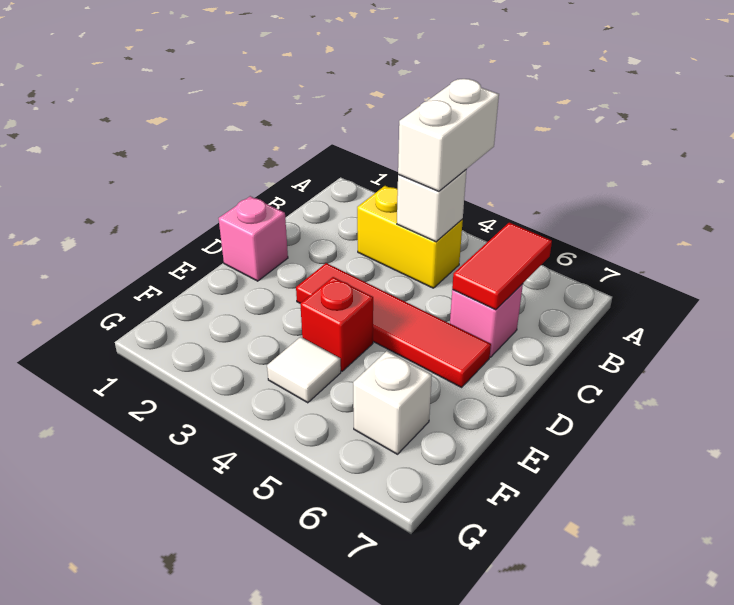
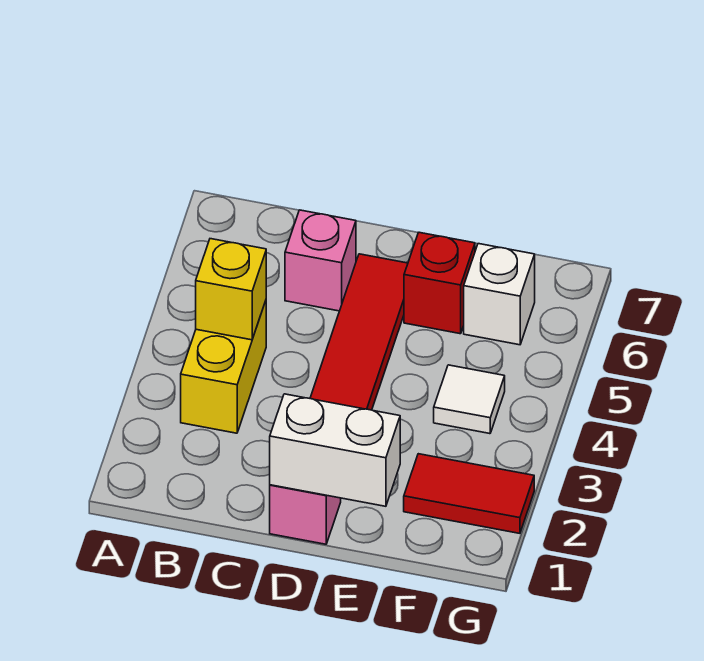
white brick A4:B4 level 3 -> white brick D1:E1 level 2
white brick B4 level 2 -> yellow brick B4 level 2
red tile B6:C6 level 2 -> red tile F2:G2 level 1
red brick E4 level 1 -> red brick E6 level 1

